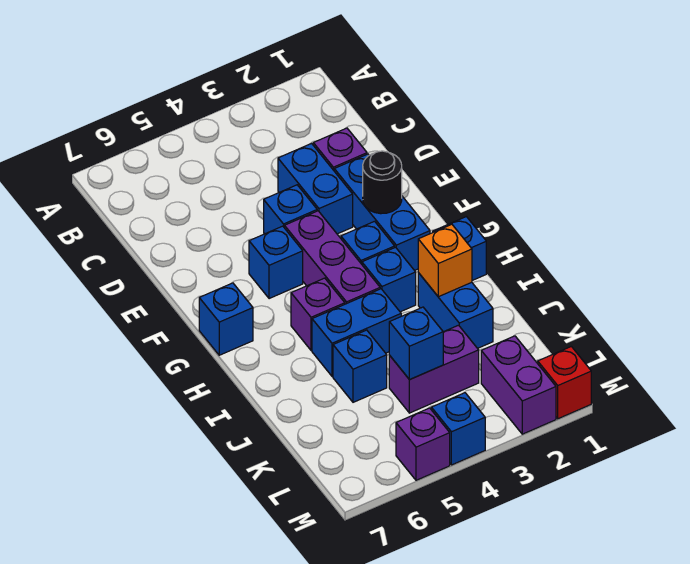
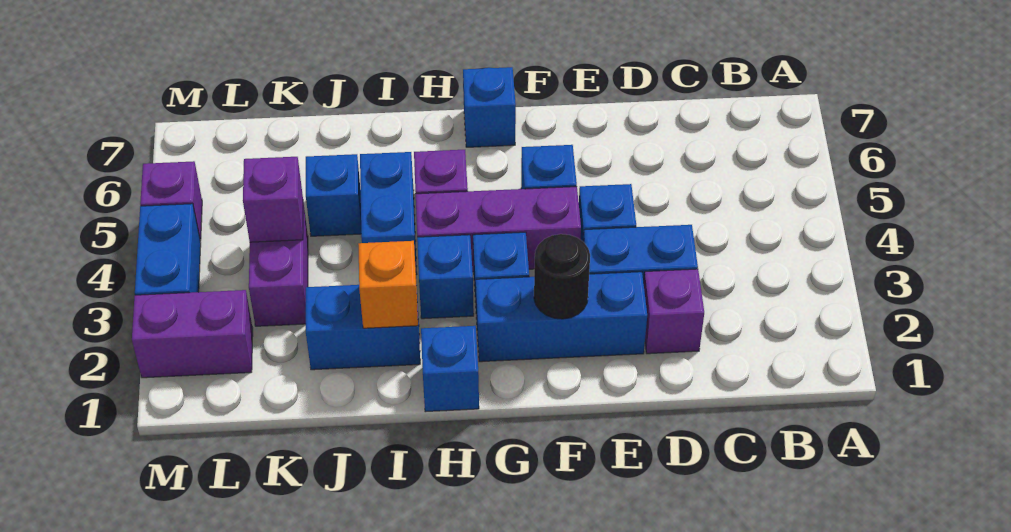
blue brick K4 level 2 -> purple brick K4 level 2
red brick M1 level 1 -> none
blue brick M4 level 1 -> blue brick M3:M4 level 1

